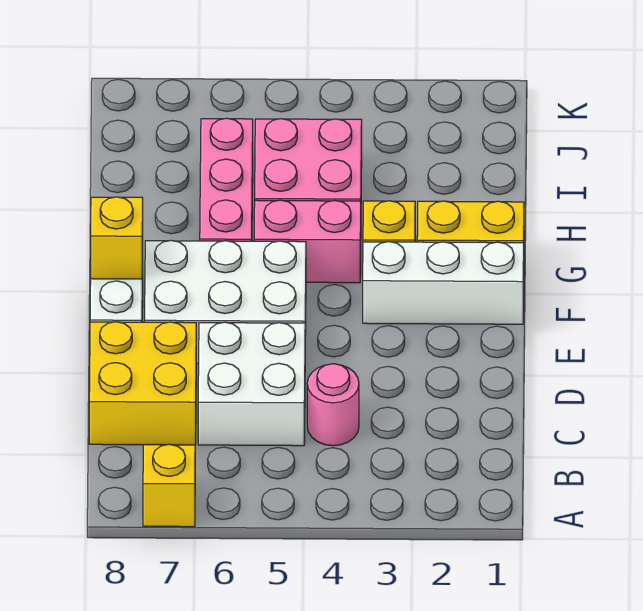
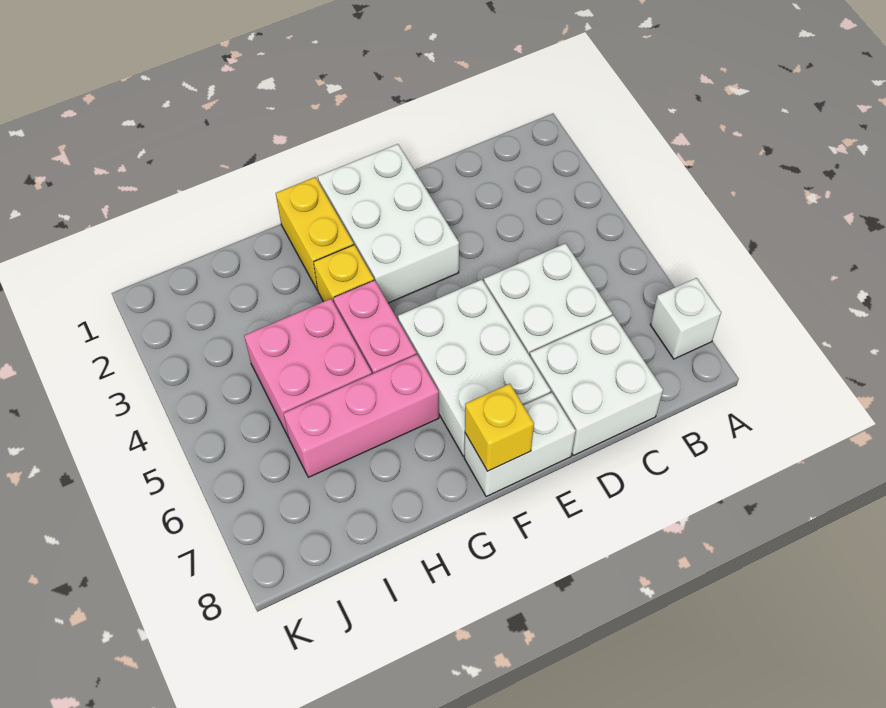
yellow brick A7 level 1 -> white brick A7 level 1
pink round brick C4 level 1 -> none
yellow brick C7:D8 level 1 -> white brick C7:D8 level 1
white brick F1:F3 level 1 -> white brick E1:F3 level 1

